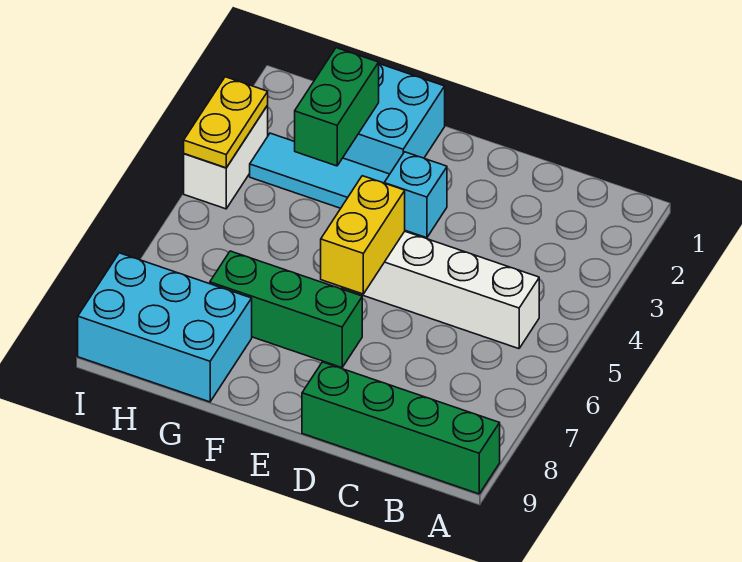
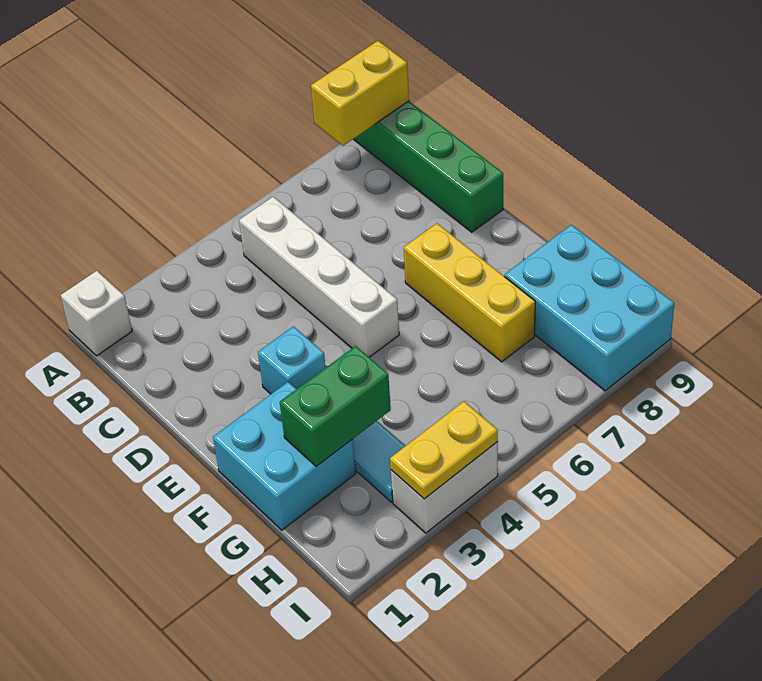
none -> white brick A1 level 1
yellow brick E5:E6 level 2 -> yellow brick A8:A9 level 2
green brick E7:G7 level 1 -> yellow brick E7:G7 level 1

